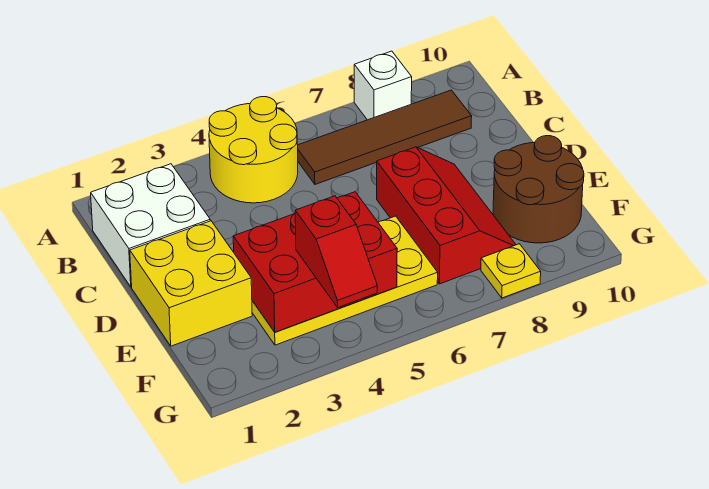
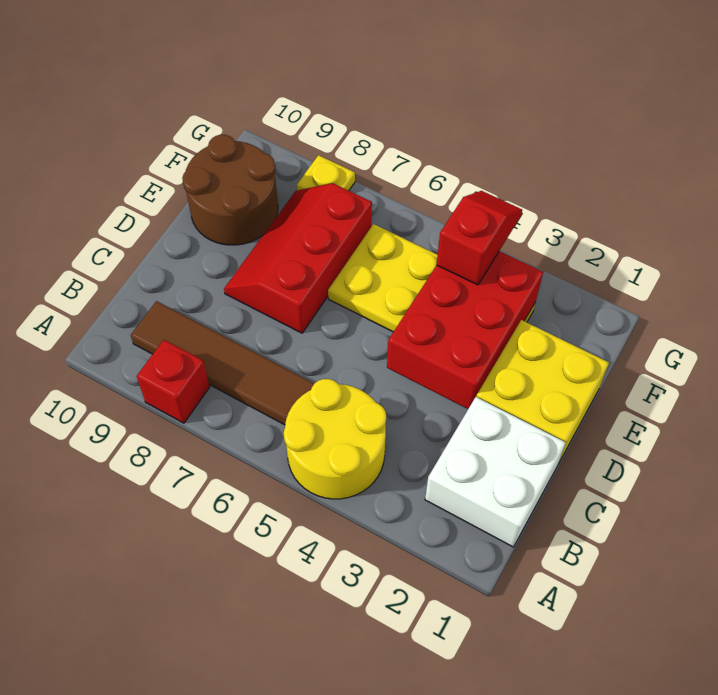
white brick A8 level 1 -> red brick A8 level 1
red brick E3:F5 level 2 -> red brick D3:F4 level 2

